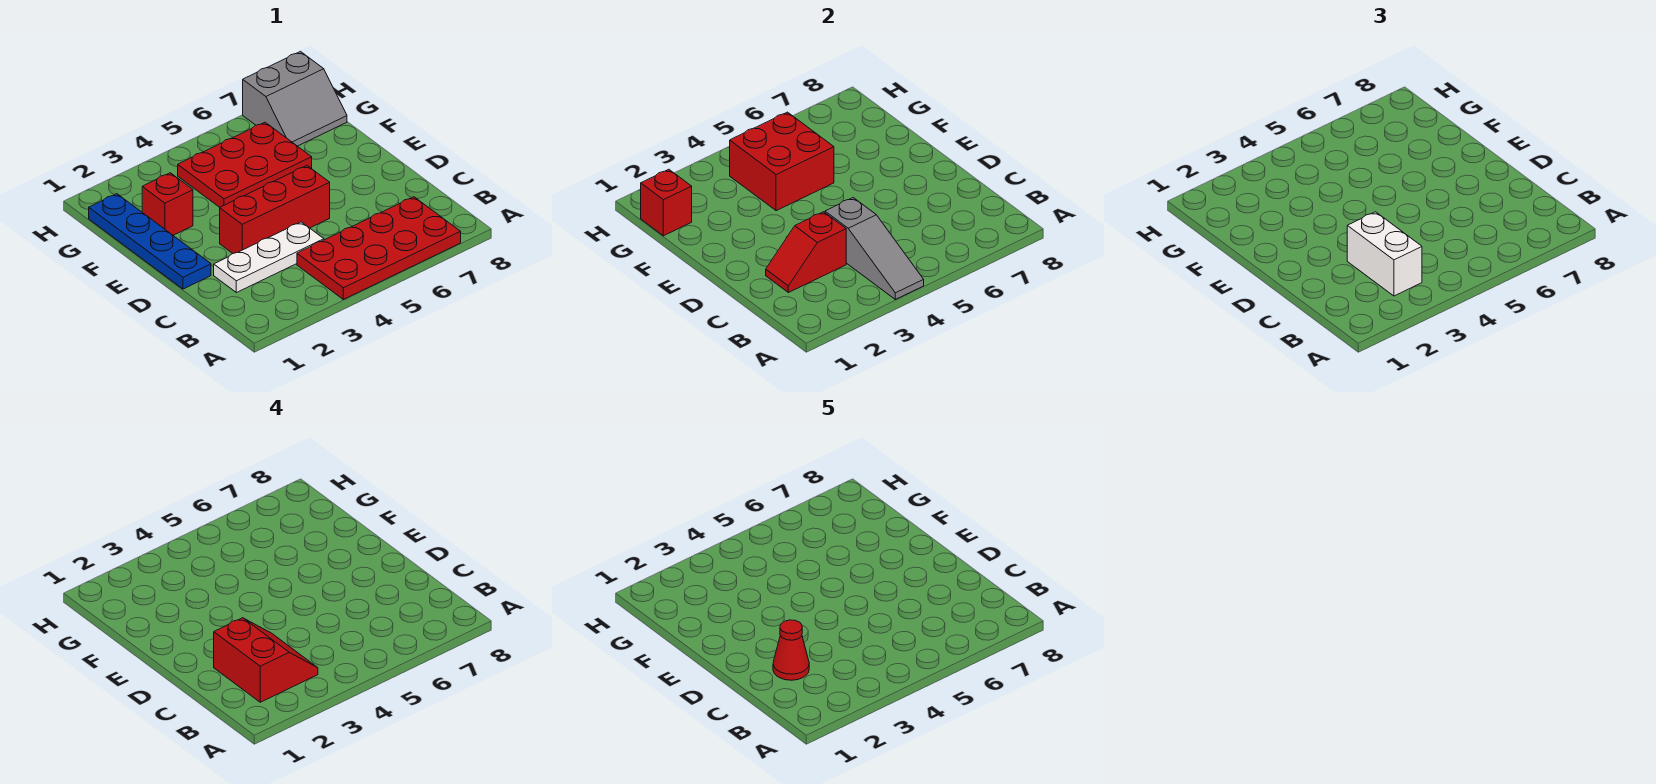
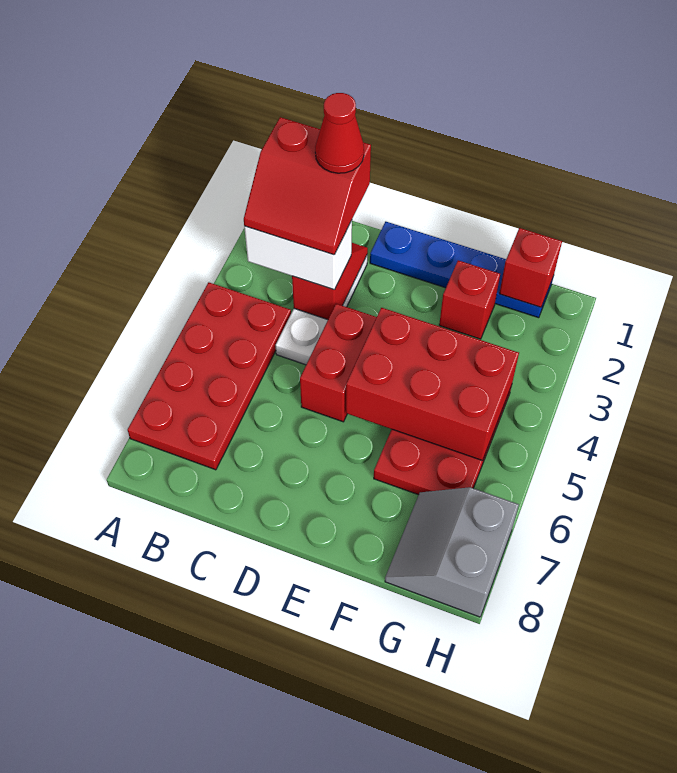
grey slope A4:C4 level 2 top C -> none
red brick D3:D5 level 1 -> red brick D4:D5 level 1
red brick F4:G5 level 2 -> red brick E4:G5 level 2

